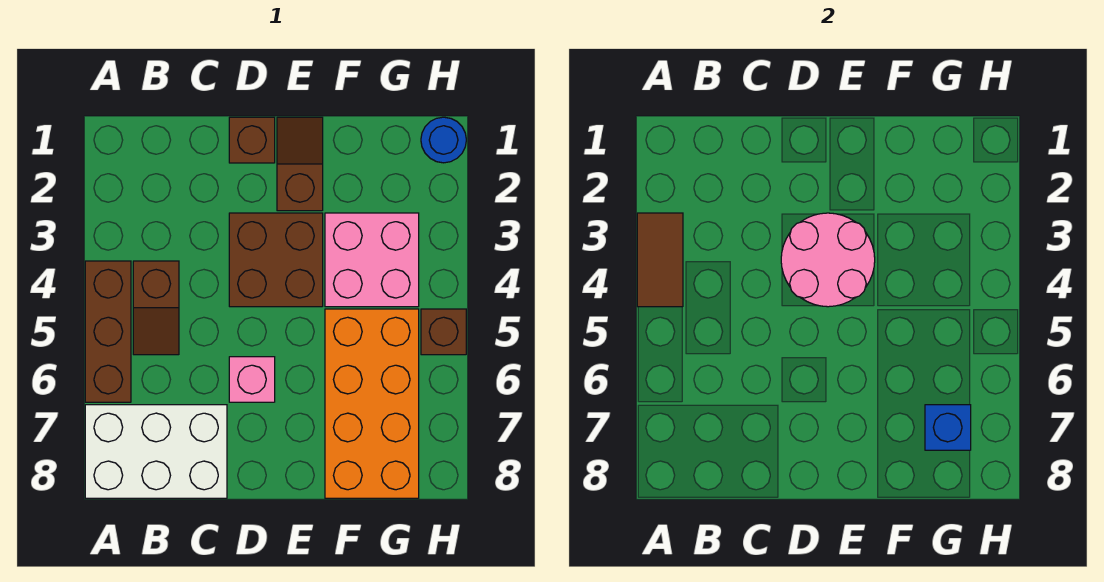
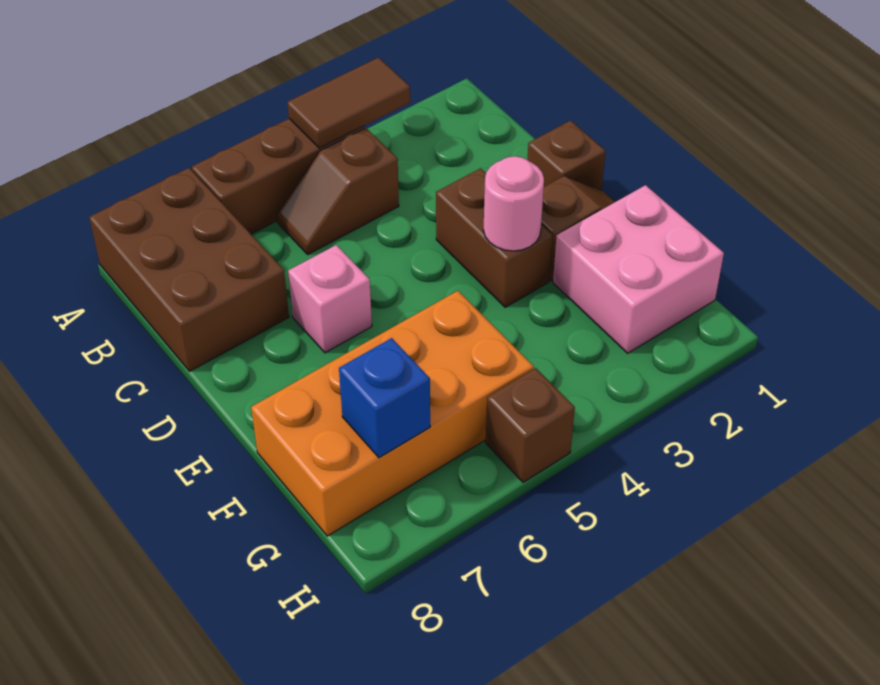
white brick A7:C8 level 1 -> brown brick A7:C8 level 1
brown brick D3:E4 level 1 -> brown brick D3:E3 level 1
pink round brick D3:E4 level 2 -> pink round brick E3 level 2
pink brick F3:G4 level 1 -> pink brick F1:G2 level 1
blue round brick H1 level 1 -> none

